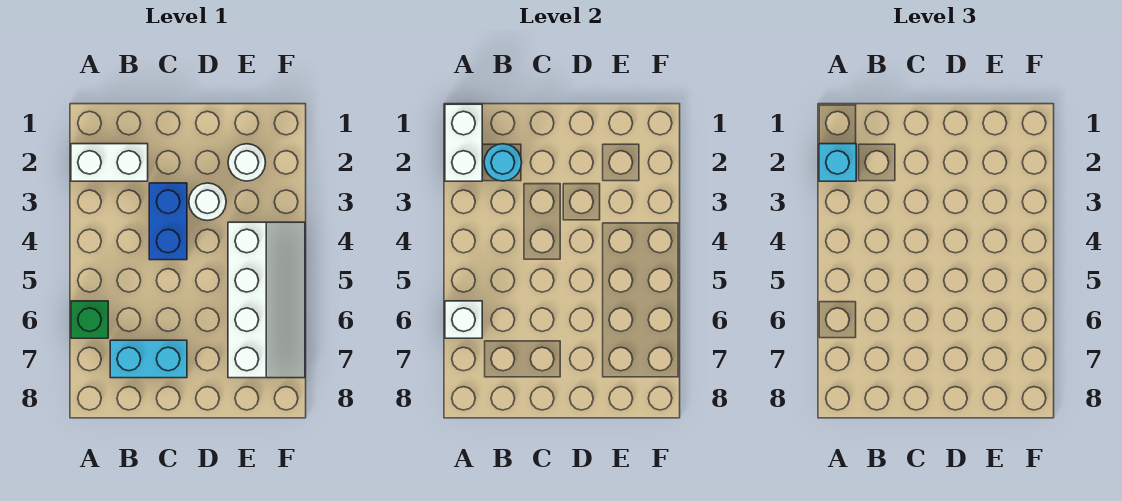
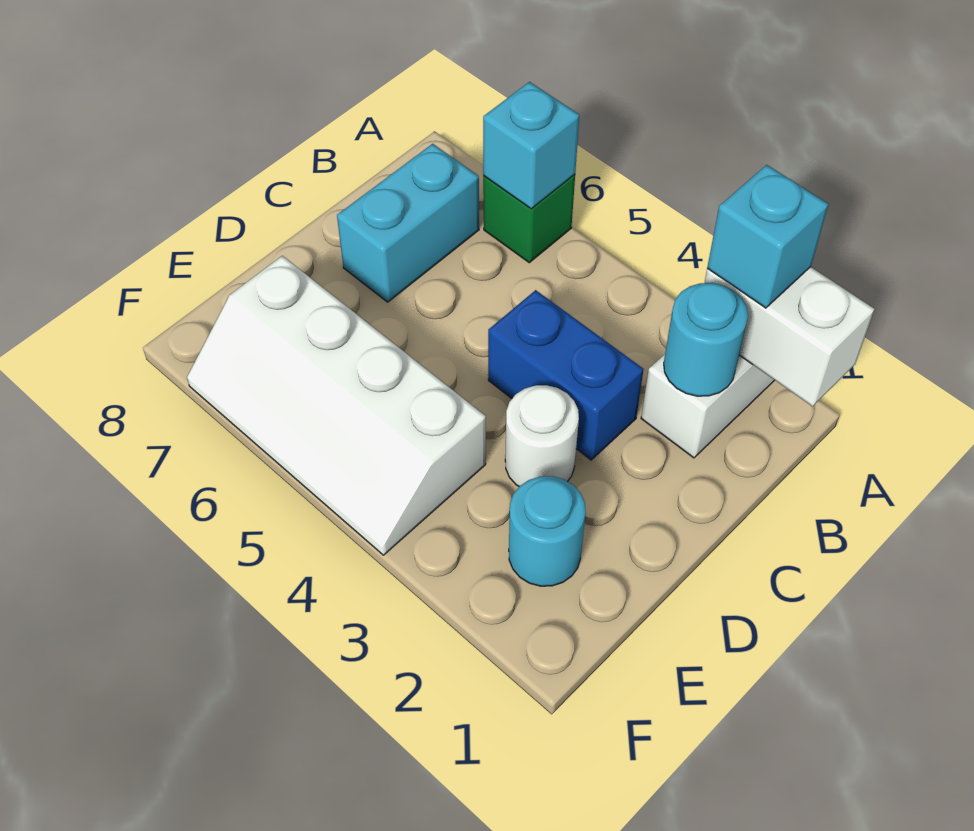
white brick A6 level 2 -> cyan brick A6 level 2
white round brick E2 level 1 -> cyan round brick E2 level 1

